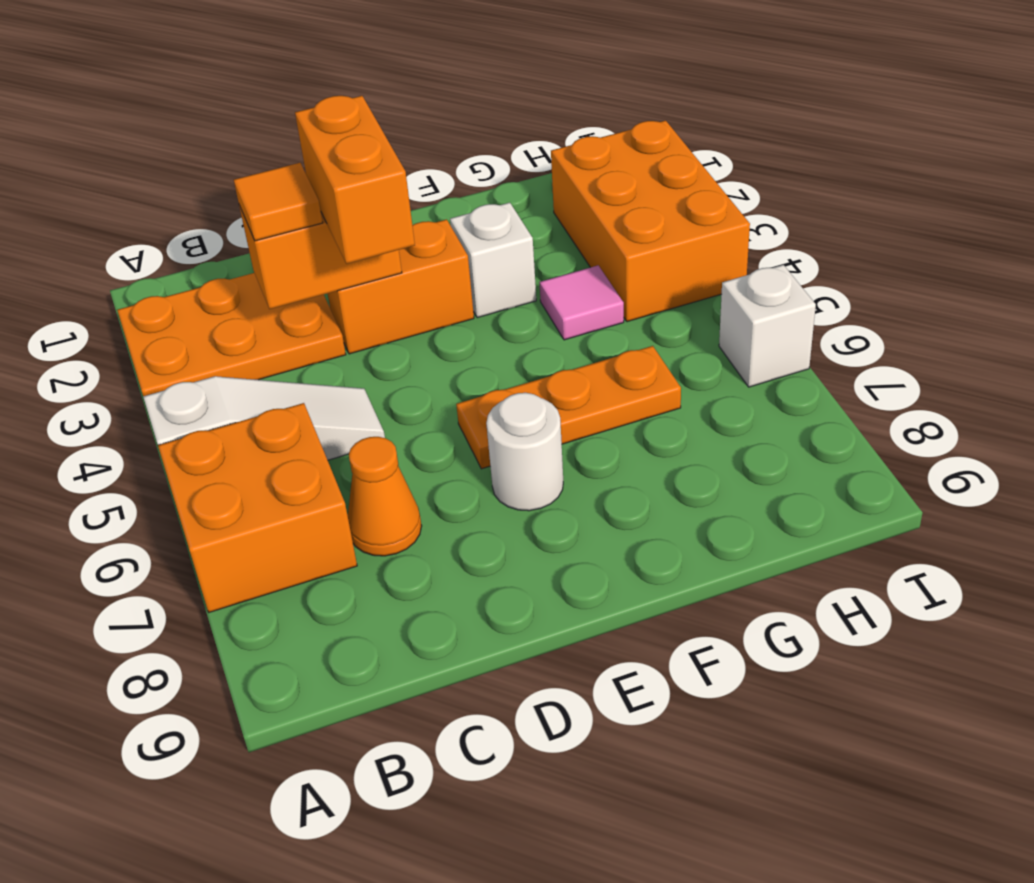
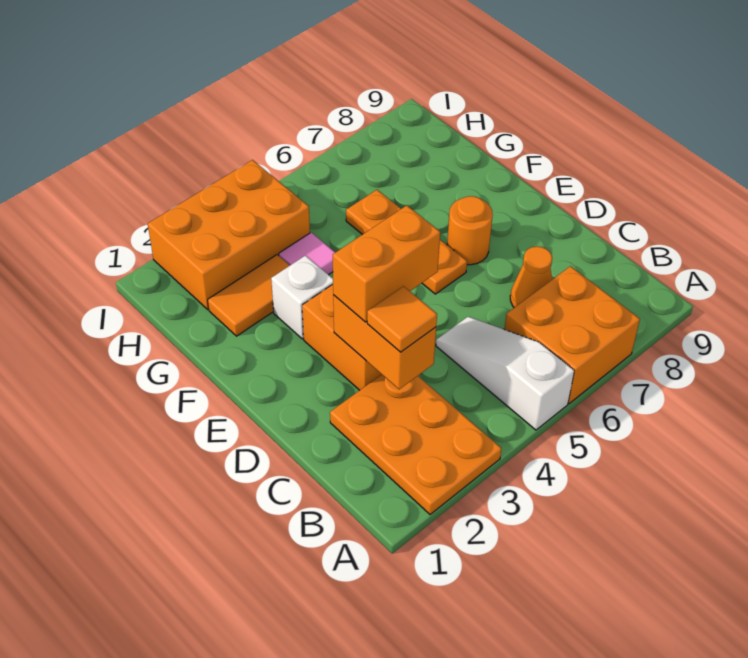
white round brick E7 level 1 -> orange round brick E7 level 1
none -> orange tile G2:G3 level 1
white brick I6 level 1 -> none

